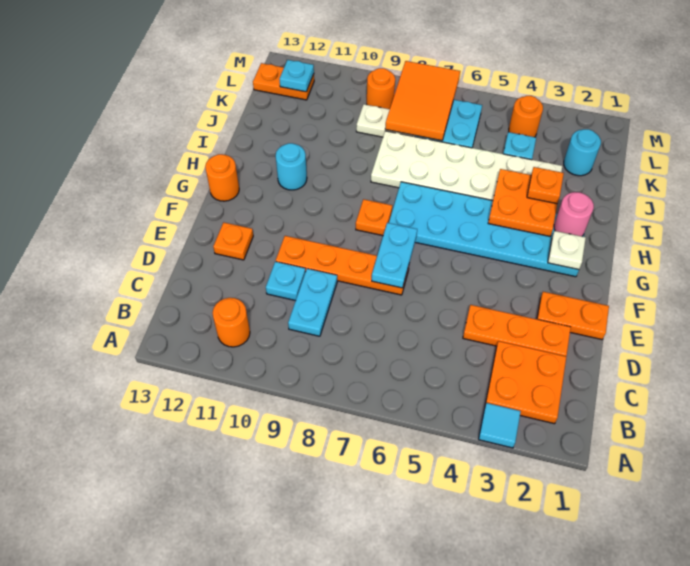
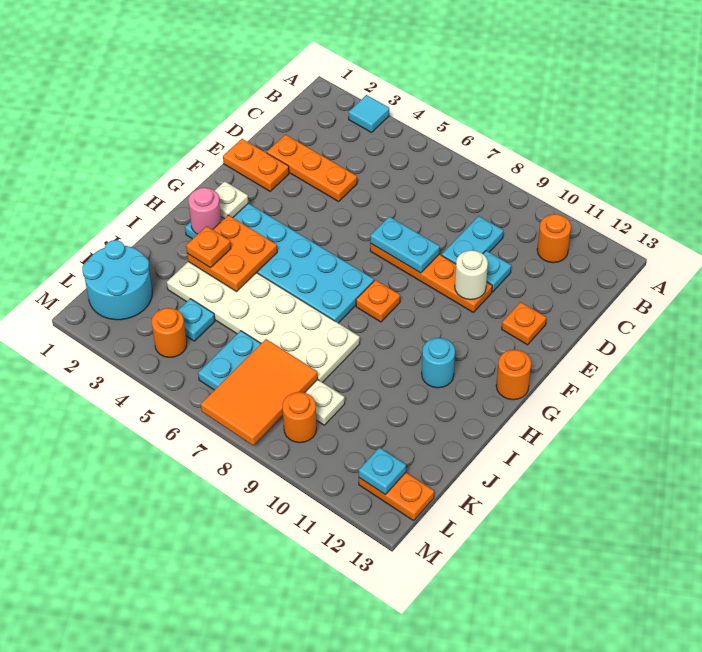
orange plate B2:C3 level 1 -> none
cyan plate E7:F7 level 2 -> cyan plate E7:E8 level 2
none -> white round brick E10 level 2
cyan round brick K2 level 1 -> cyan round brick K1:L2 level 1

